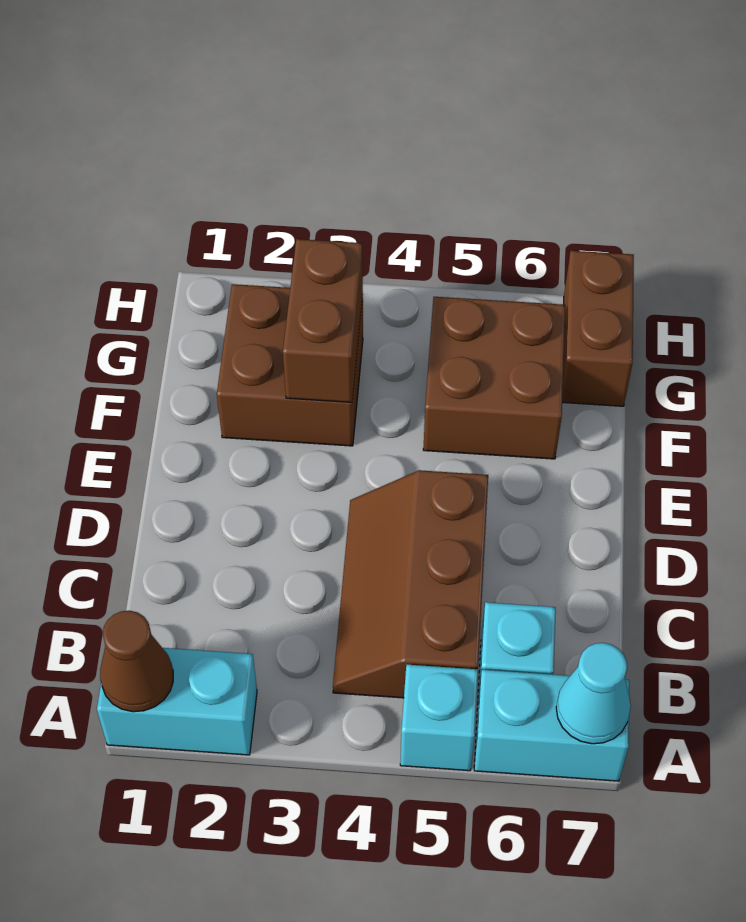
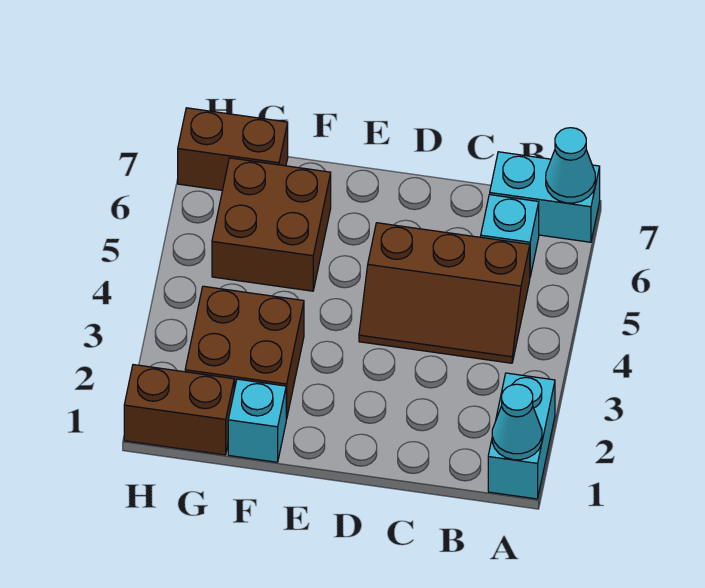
brown cone A1 level 2 -> cyan cone A1 level 2
cyan brick A5 level 1 -> cyan brick F1 level 1
cyan brick A6:A7 level 1 -> cyan brick A7:B7 level 1
brown brick F3:G3 level 2 -> brown brick G1:H1 level 1

